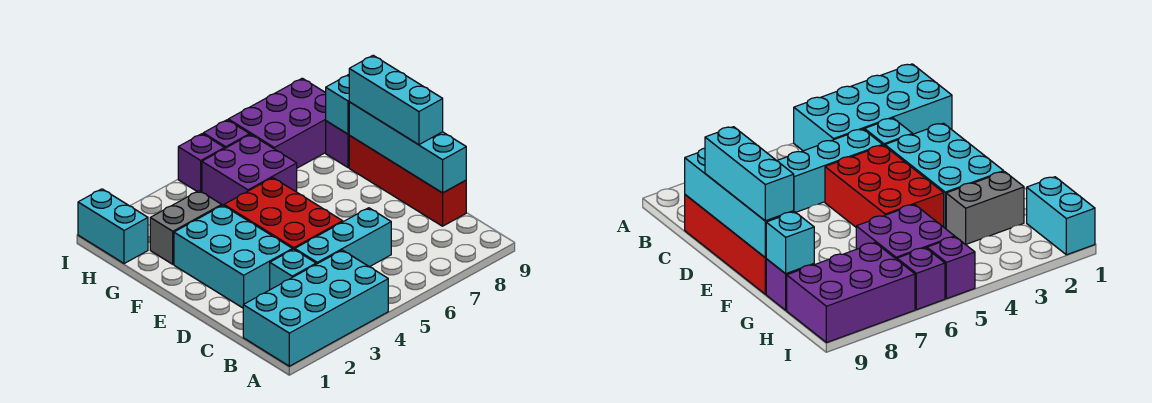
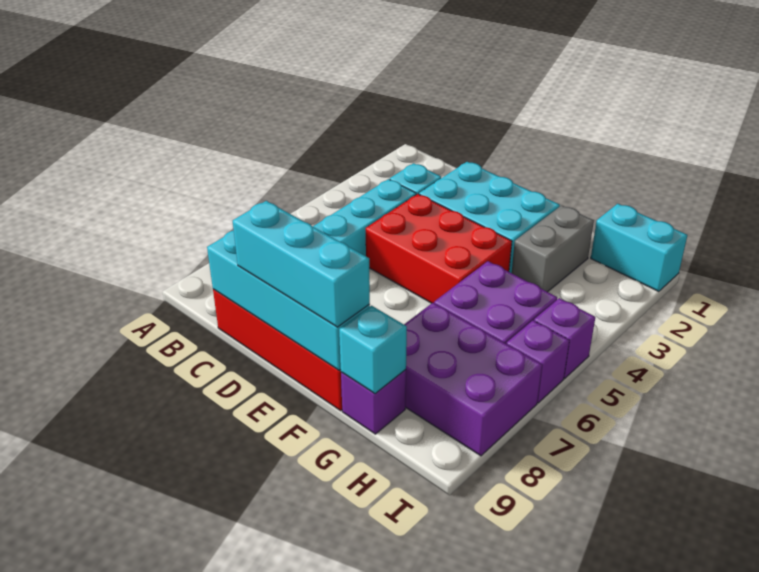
cyan brick A1:B4 level 1 -> none
purple brick H7:I9 level 1 -> purple brick G7:I8 level 1

